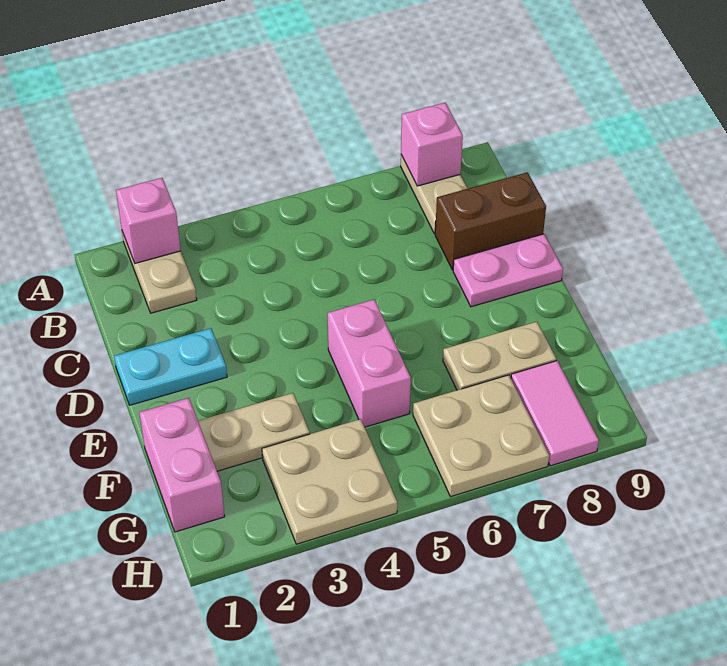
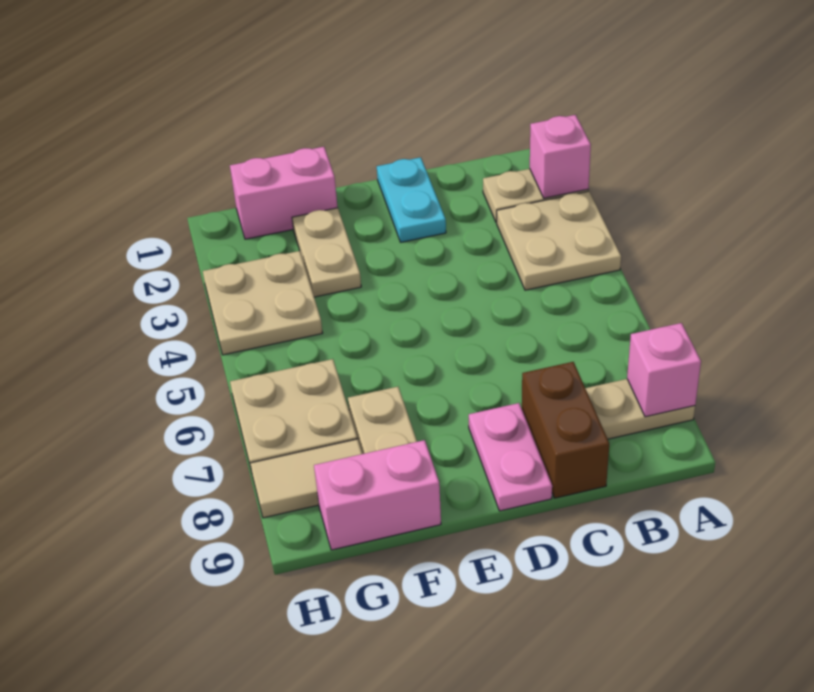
none -> tan plate A3:B4 level 1
pink brick E5:F5 level 1 -> pink brick F9:G9 level 1
pink tile G8:H8 level 1 -> tan tile G8:H8 level 1

